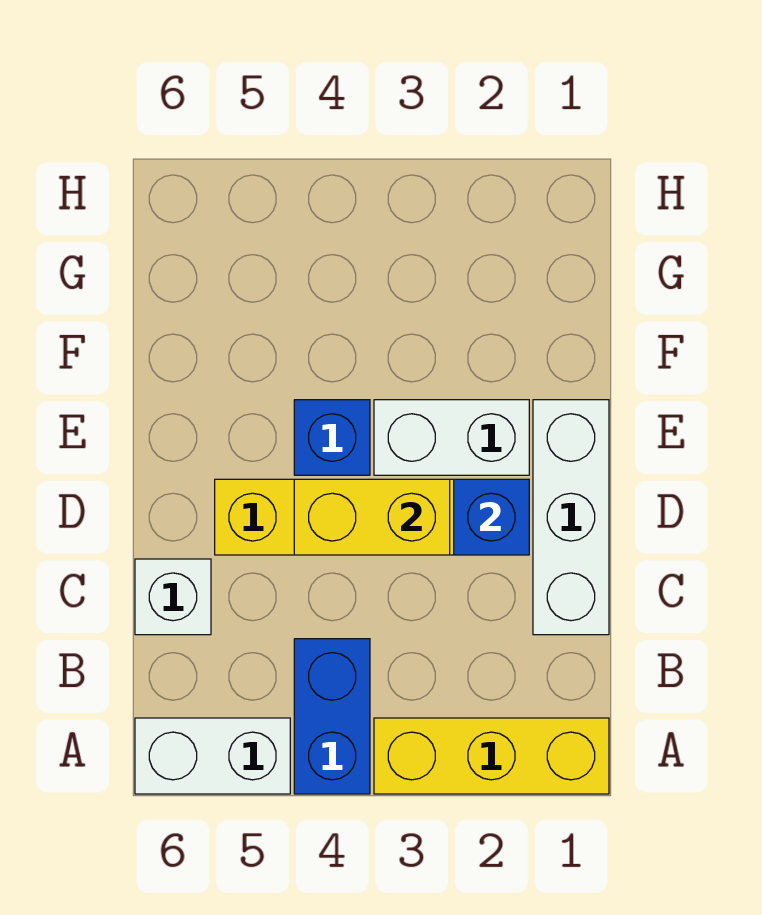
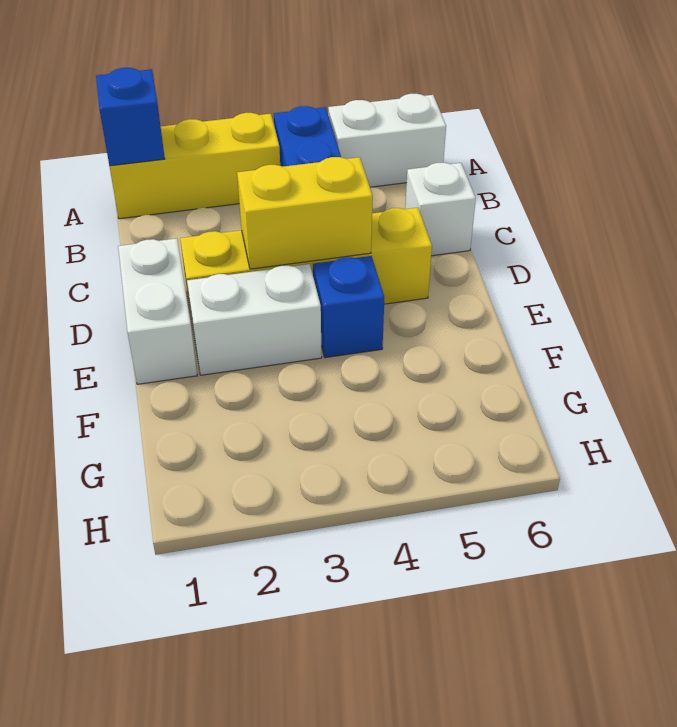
white brick C1:E1 level 1 -> white brick D1:E1 level 1
blue brick D2 level 2 -> blue brick A1 level 2

